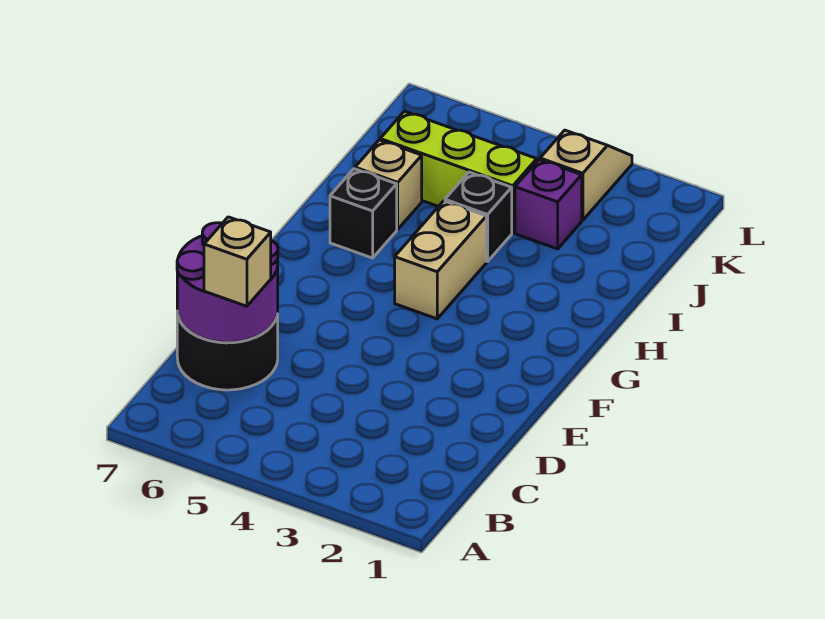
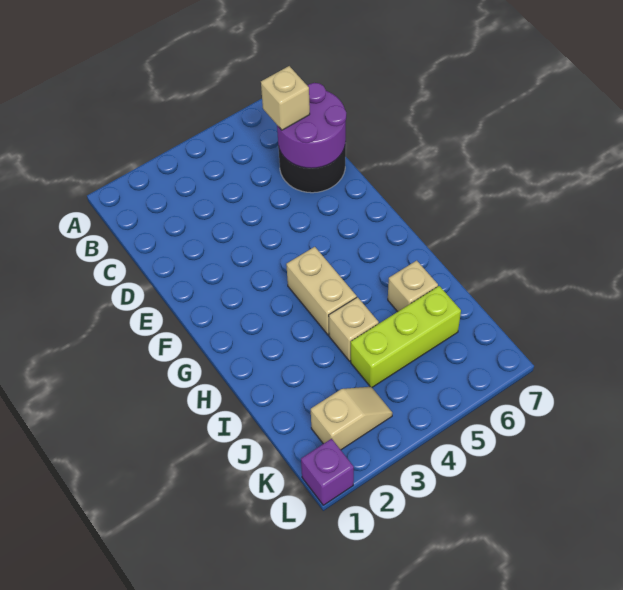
black brick H6 level 1 -> none
black brick I4 level 1 -> tan brick I4 level 1
purple brick J3 level 1 -> purple brick L1 level 1
tan slope K3:L3 level 1 top K -> tan slope K2:K3 level 1 top 2

